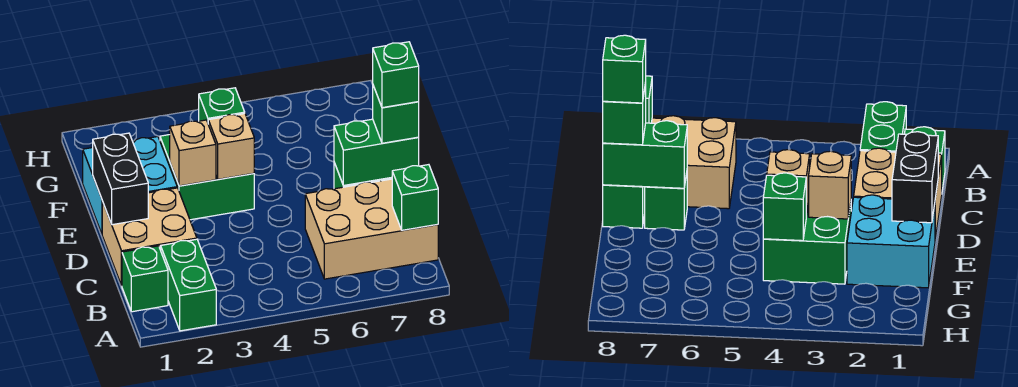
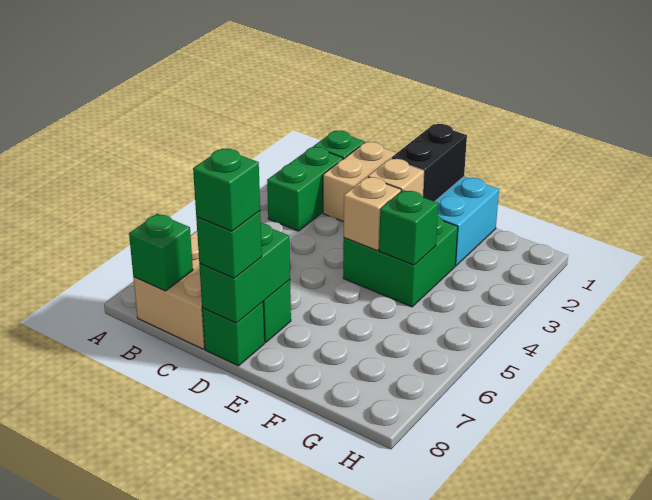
green brick A2:B2 level 1 -> green brick B2:B3 level 1
black brick D1:E1 level 2 -> black brick E1:E2 level 2

